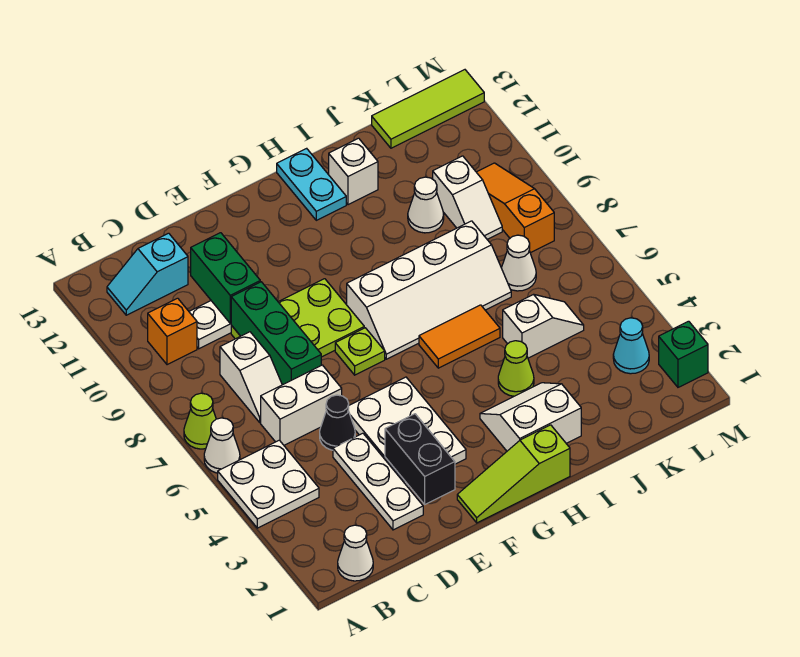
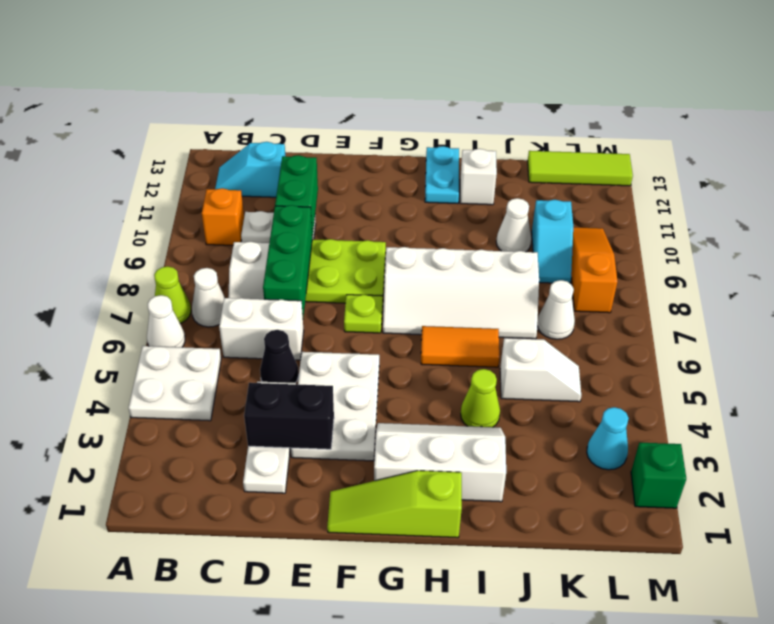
white cone B1 level 1 -> white cone B7 level 1
black brick E2:E3 level 2 -> black brick D3:E3 level 2
white slope H2:I3 level 1 top 2 -> white slope G2:I3 level 1 top 2
white slope K9:K10 level 1 top 10 -> cyan slope K9:K10 level 1 top 10

